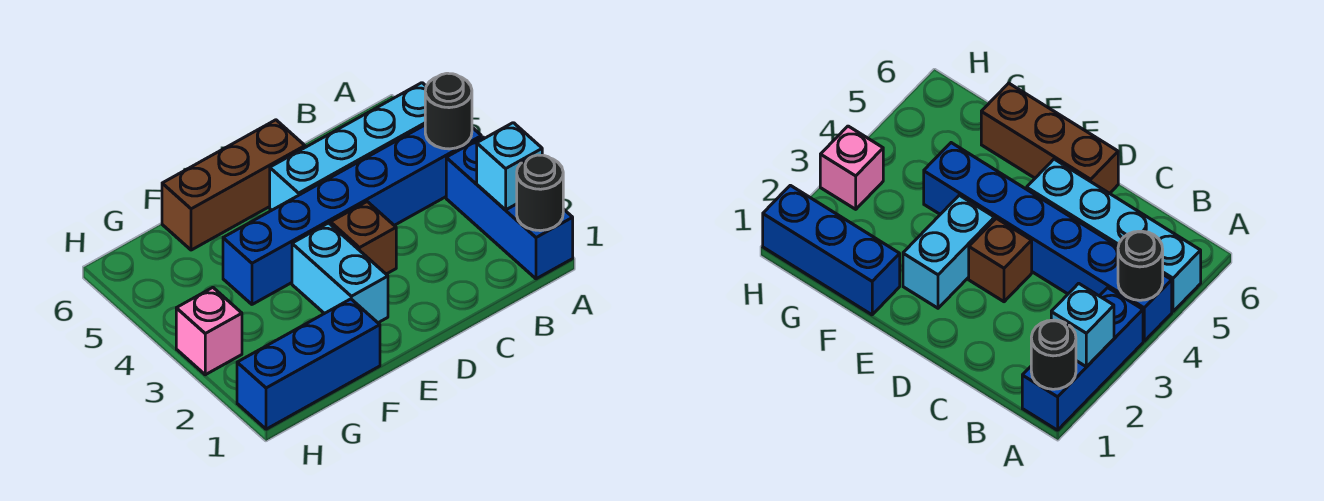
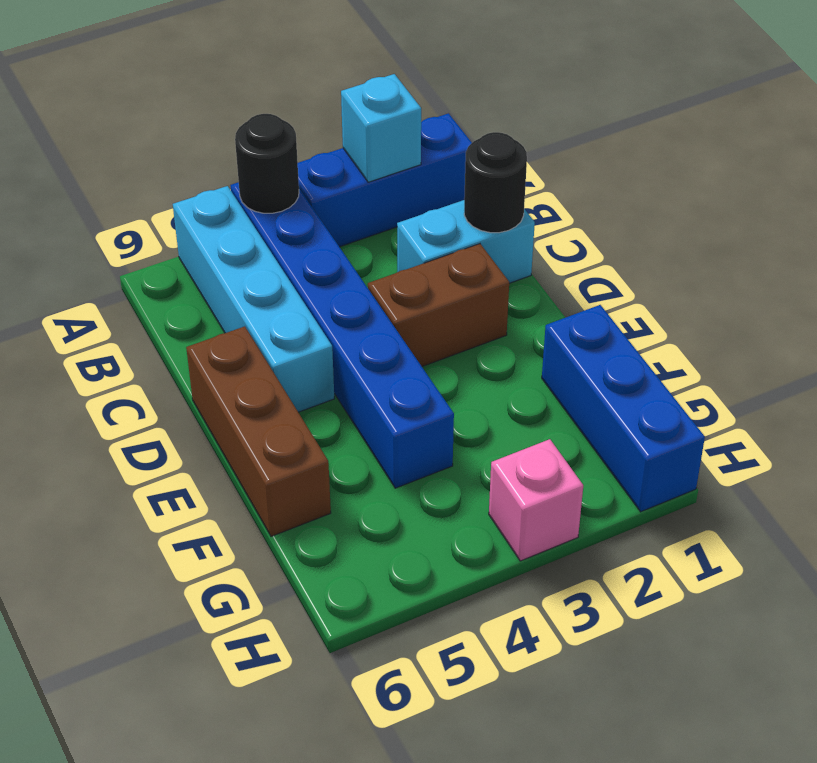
black round brick A1 level 2 -> black round brick C1 level 2
brown brick D3 level 1 -> brown brick D2:D3 level 1
cyan brick E2:E3 level 1 -> cyan brick C1:C2 level 1

